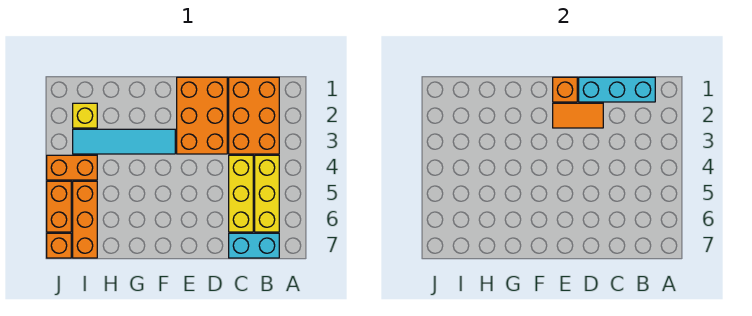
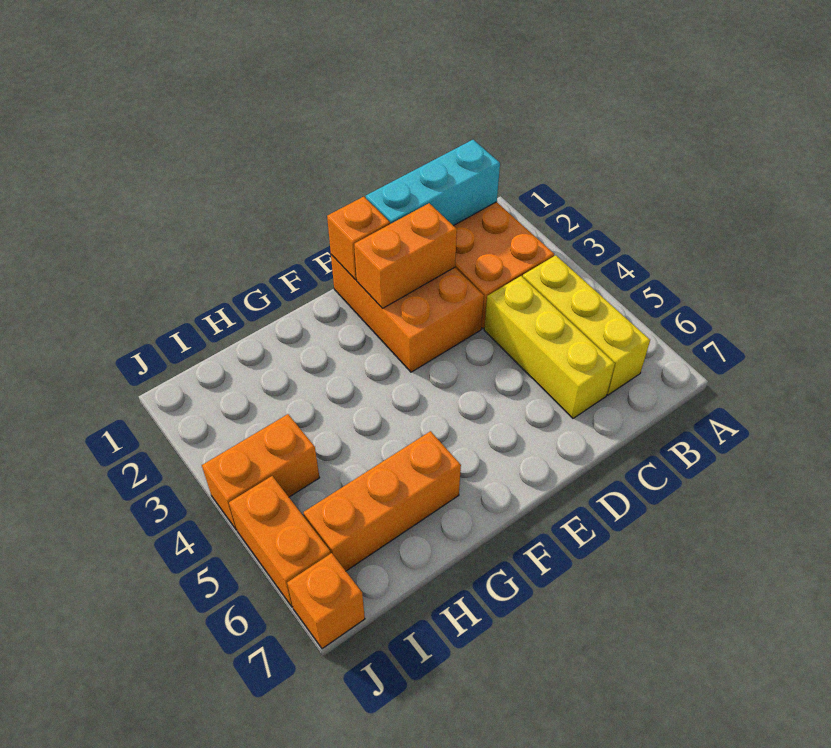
cyan brick B7:C7 level 1 -> none
orange tile D2:E2 level 2 -> orange brick D2:E2 level 2
cyan tile F3:I3 level 1 -> none
yellow brick I2 level 1 -> none
orange brick I5:I7 level 1 -> orange brick G6:I6 level 1

